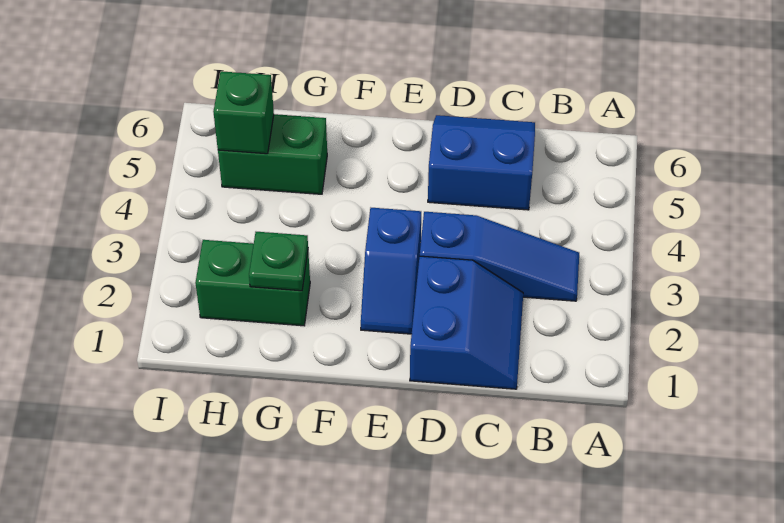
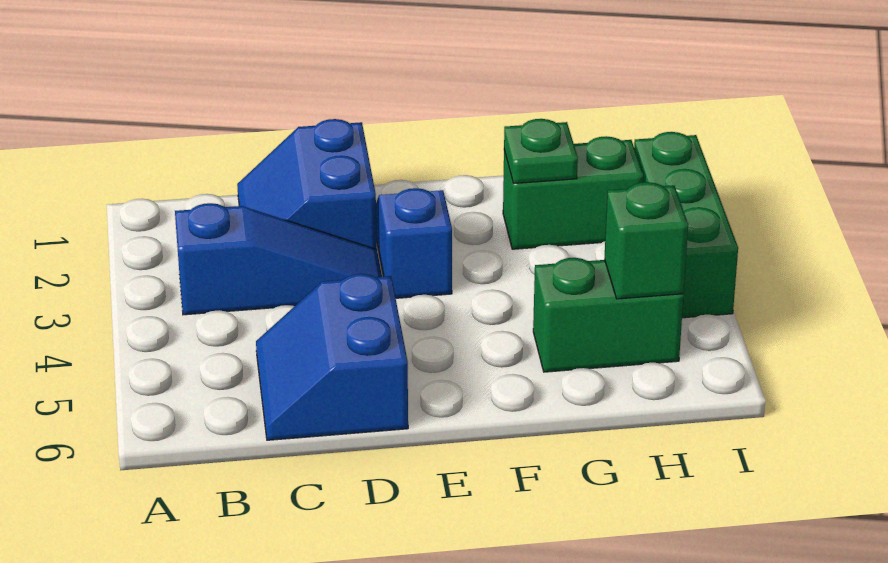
blue slope B3:D3 level 1 top D -> blue slope B3:D3 level 1 top B
blue slope C5:D6 level 1 top 5 -> blue slope C5:D6 level 1 top D
none -> green brick I2:I4 level 1

